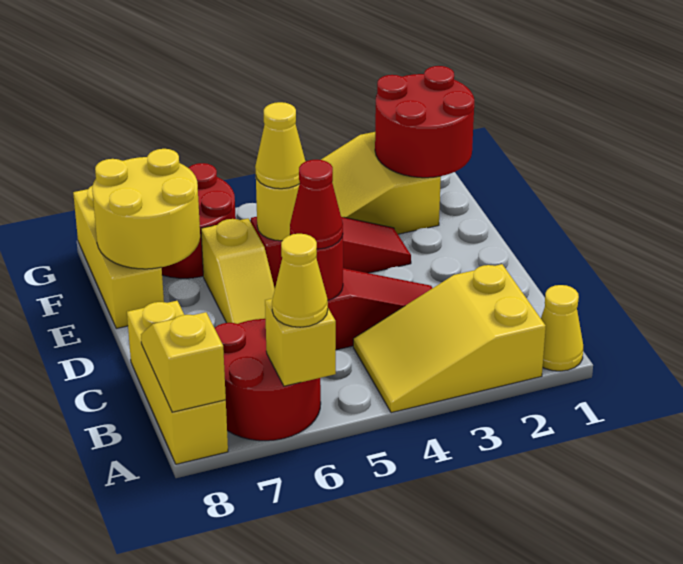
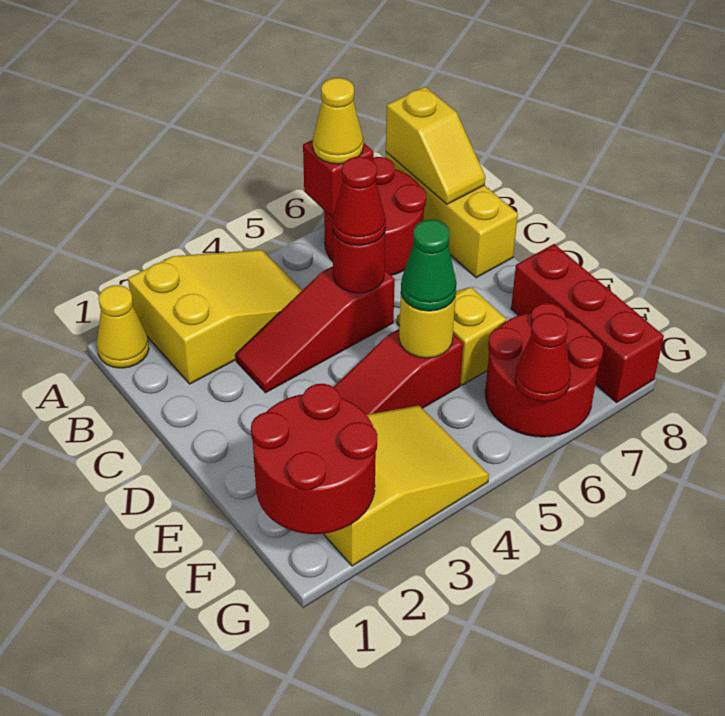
yellow brick A6 level 2 -> red brick A6 level 2
yellow cone E5 level 3 -> green cone E5 level 3
yellow round brick E7:F8 level 2 -> none
yellow brick E8:G8 level 1 -> red brick E8:G8 level 1
none -> red cone G6 level 2

